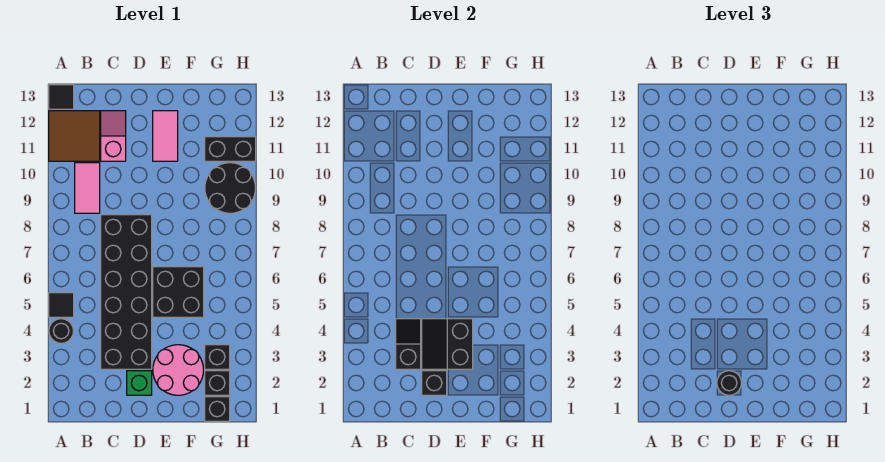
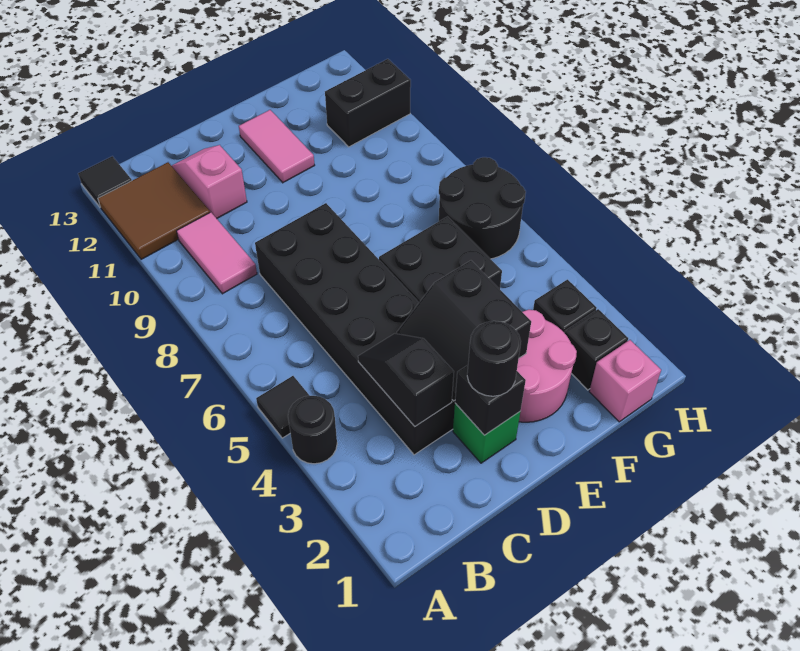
black brick G1 level 1 -> pink brick G1 level 1
black round brick G9:H10 level 1 -> black round brick G6:H7 level 1

